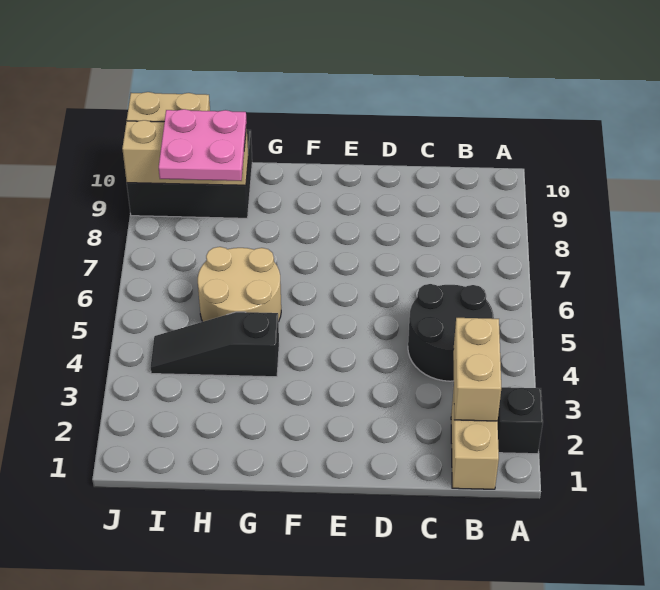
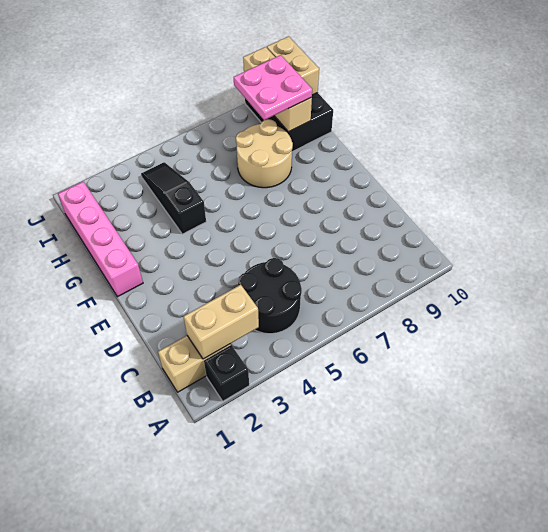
none -> pink brick F1:I1 level 1
tan round brick G5:H6 level 1 -> tan round brick G7:H8 level 1

